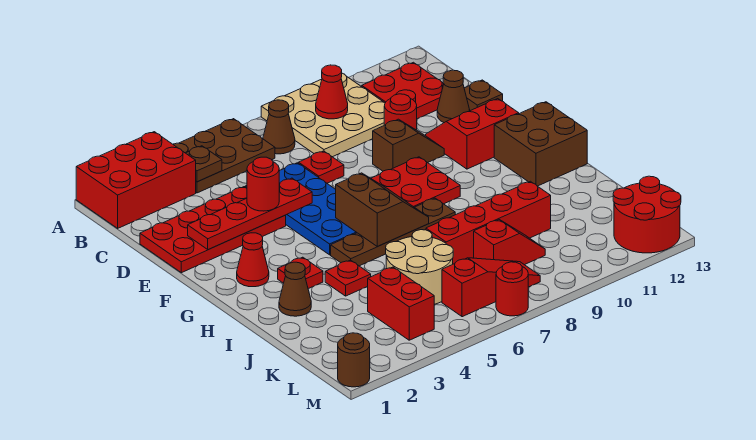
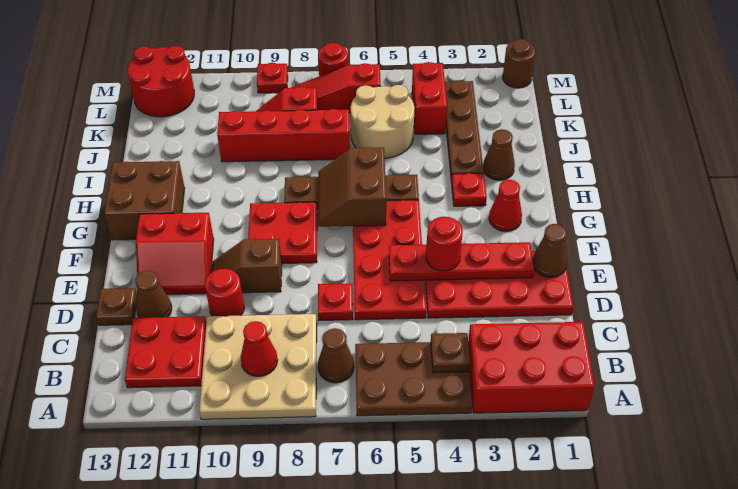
blue plate D5:G6 level 1 -> red plate D5:G6 level 1
none -> brown cone E1 level 2
none -> brown plate I3:L3 level 1
red plate I4 level 1 -> red plate M9 level 1

